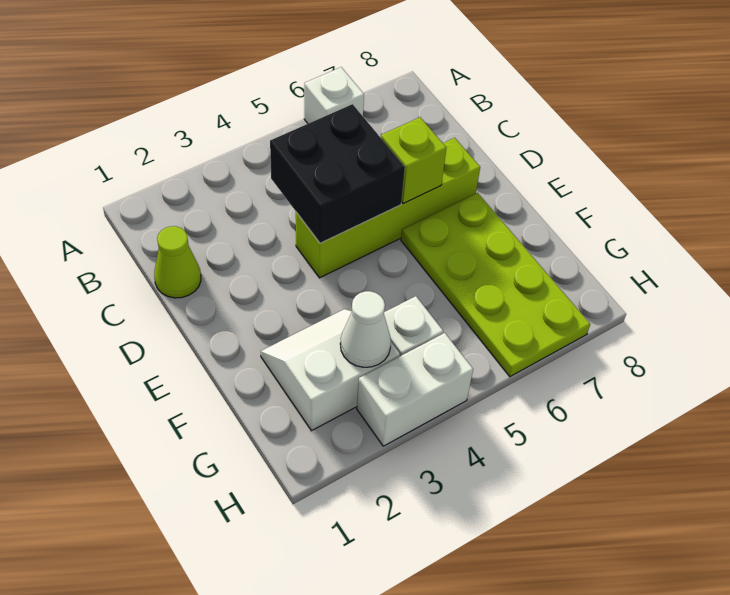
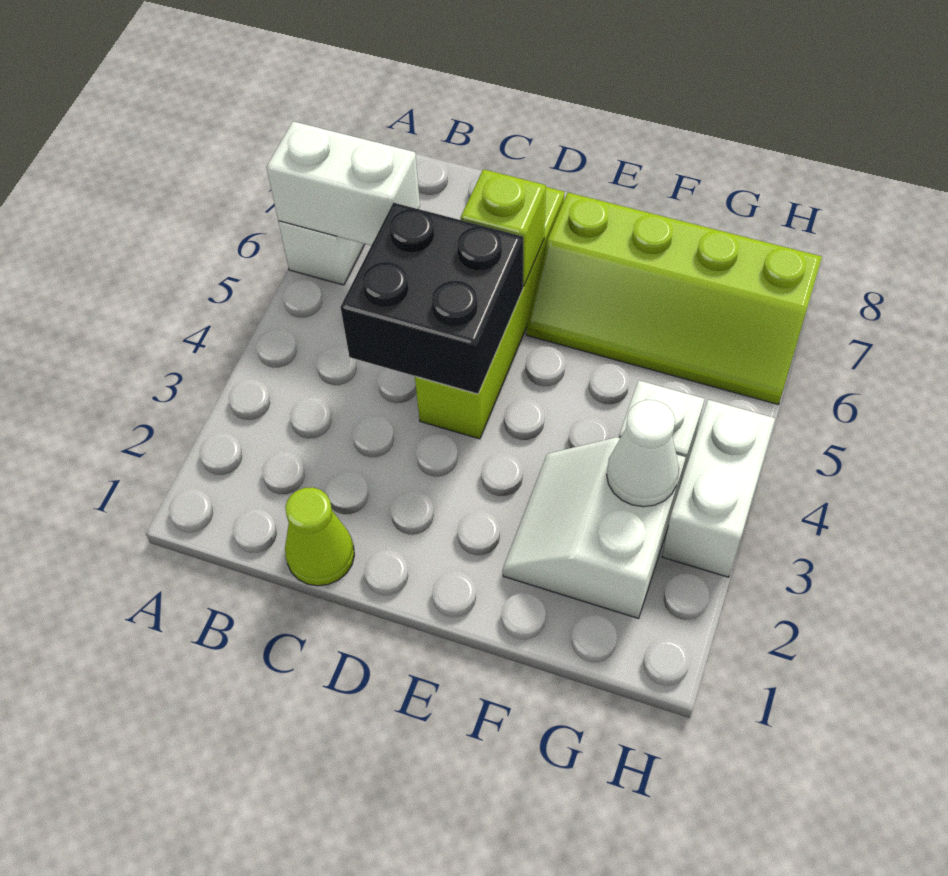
none -> white brick A6:B6 level 2
lime plate E6:H7 level 1 -> lime slope E6:H7 level 1 top 7

